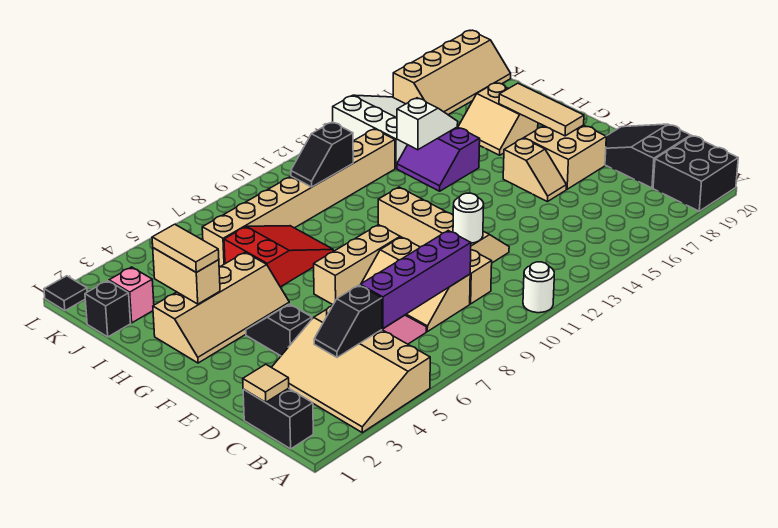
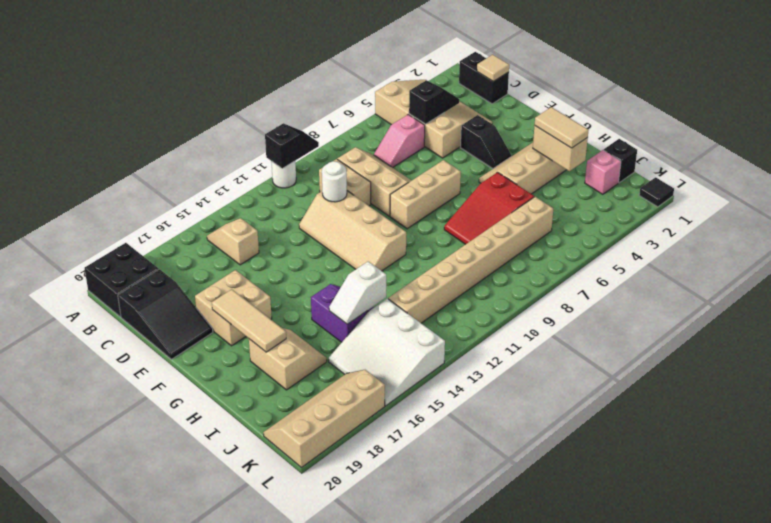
purple brick C6:C9 level 2 -> none
tan slope E16:F16 level 1 top F -> tan slope B15:C15 level 1 top C
black slope J10:J11 level 2 top 11 -> black slope A10:A11 level 2 top 11

